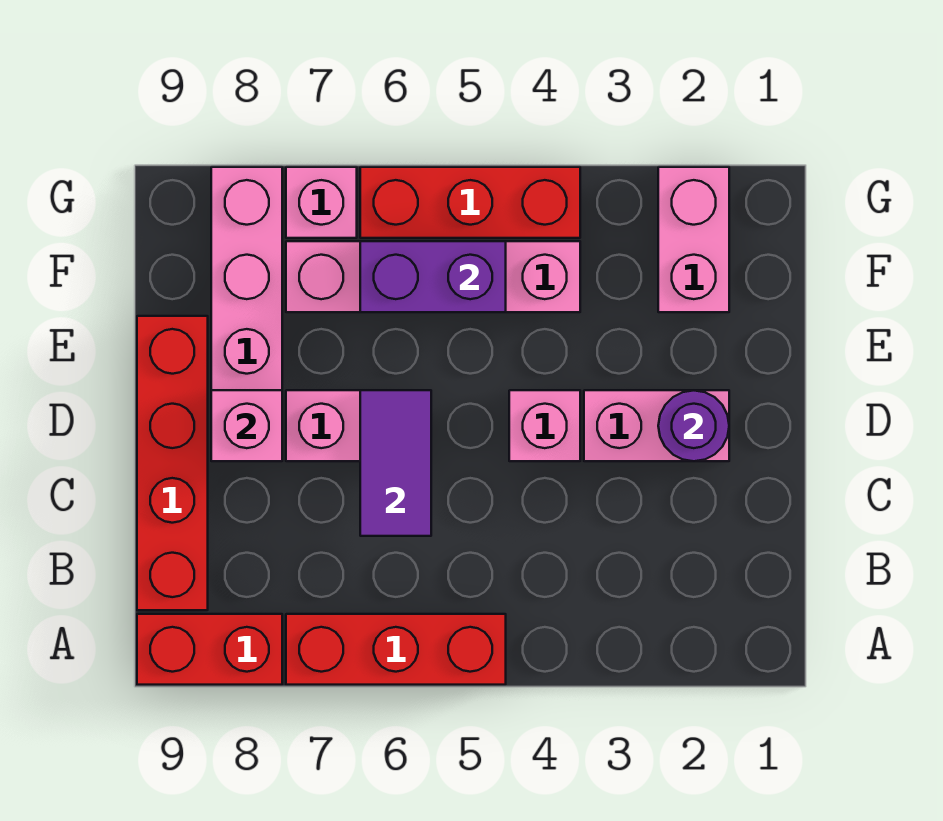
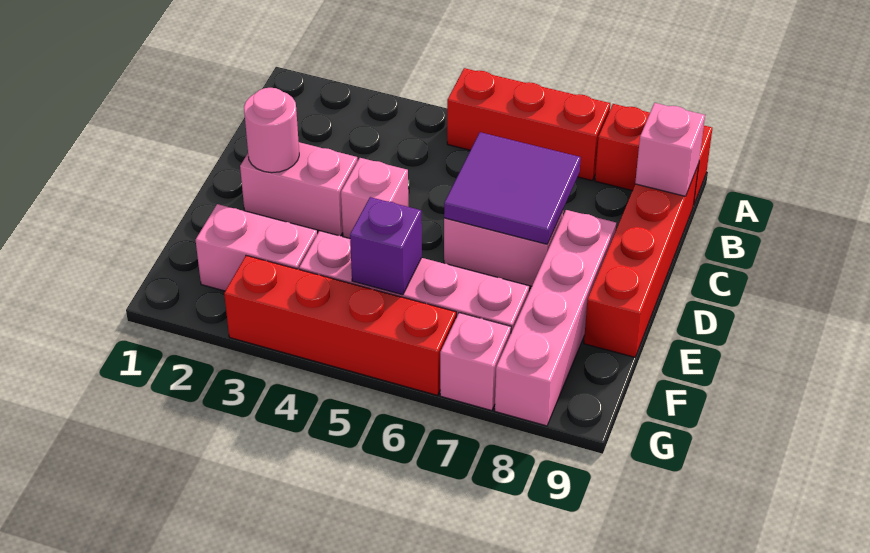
purple tile C6:D6 level 2 -> purple tile C6:D7 level 2
purple round brick D2 level 2 -> pink round brick D2 level 2
pink brick D8 level 2 -> pink brick B9 level 2
pink brick F2:G2 level 1 -> pink brick F2:F3 level 1
purple brick F5:F6 level 2 -> purple brick F5 level 2
red brick G4:G6 level 1 -> red brick G3:G6 level 1

